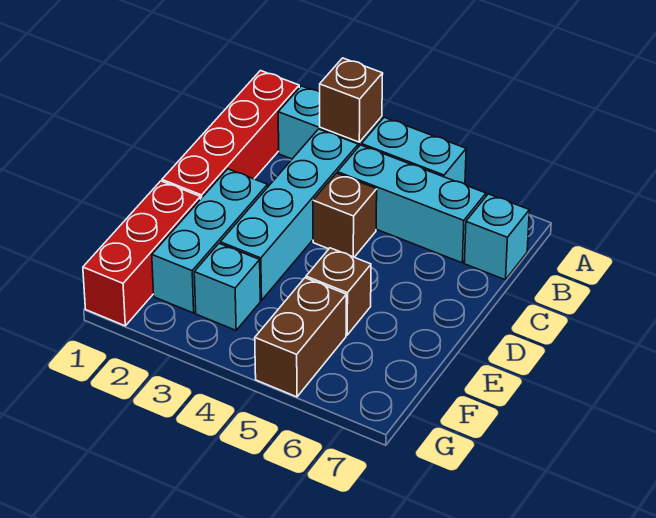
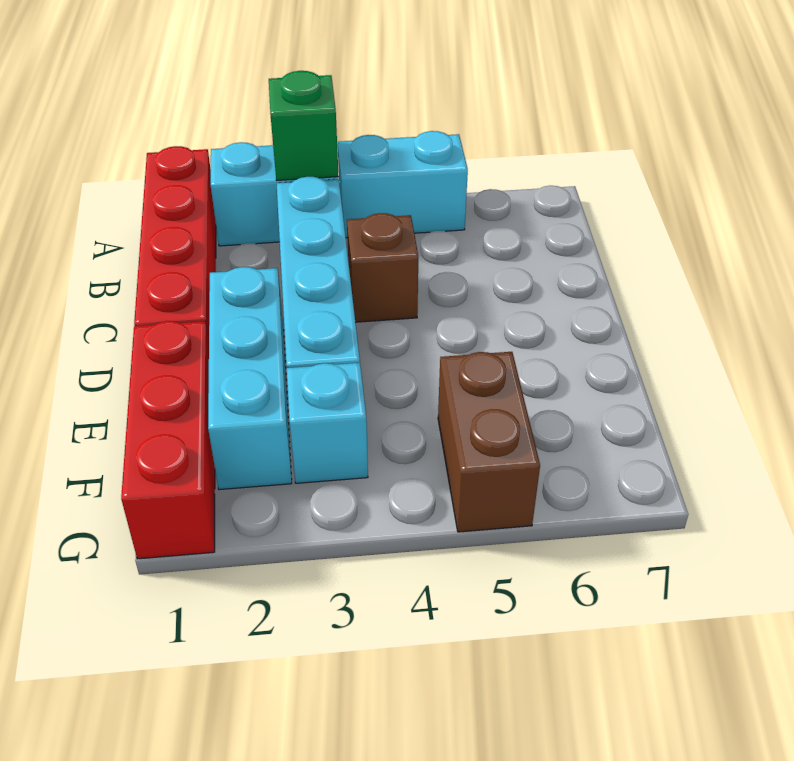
brown brick A3 level 2 -> green brick A3 level 2
cyan brick B4:B6 level 1 -> none
cyan brick B7 level 1 -> none
brown brick E5 level 1 -> none

